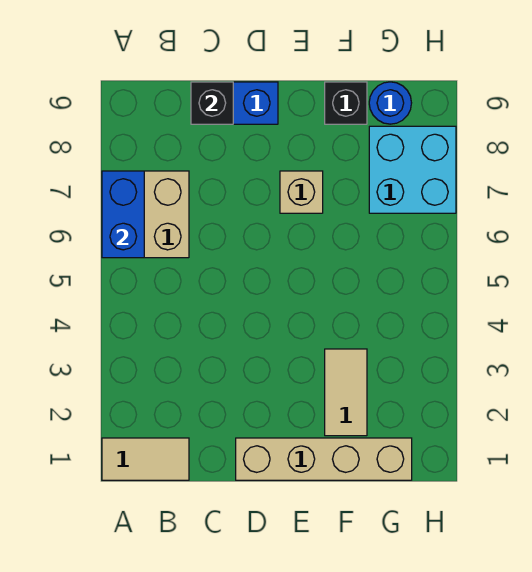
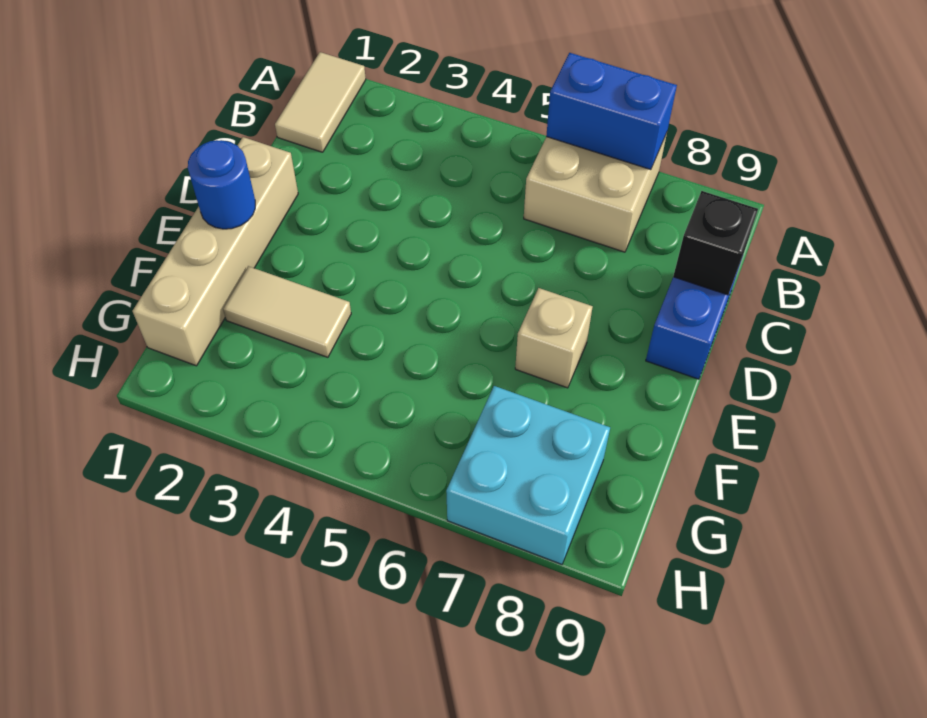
black brick F9 level 1 -> none
blue round brick G9 level 1 -> blue round brick E1 level 2

